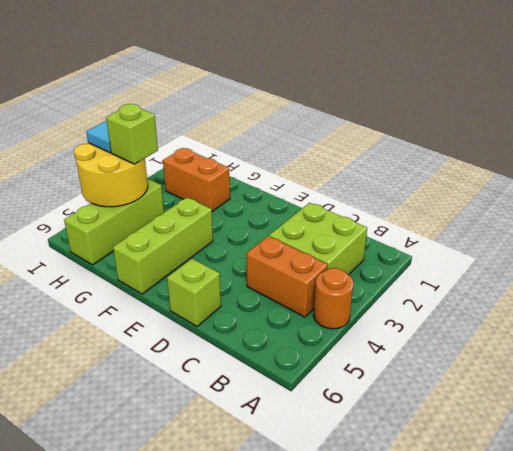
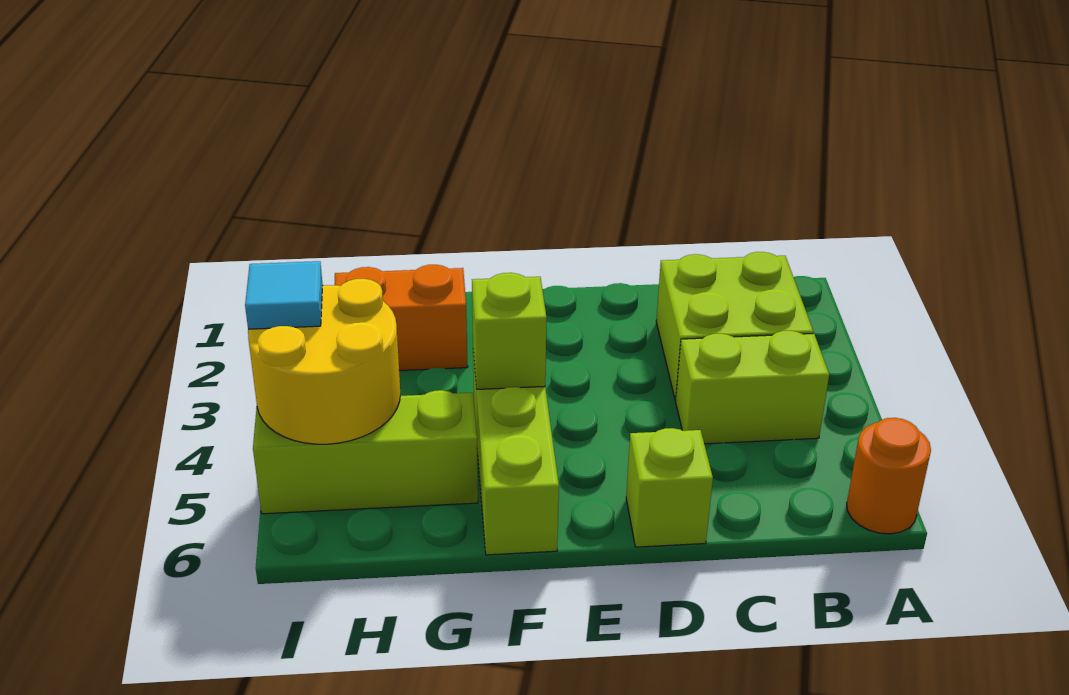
orange round brick A4 level 1 -> orange round brick A6 level 1
orange brick B4:C4 level 1 -> lime brick B4:C4 level 1
lime brick H4:H6 level 1 -> lime brick G5:I5 level 1
lime brick H4 level 3 -> lime brick F4 level 2

